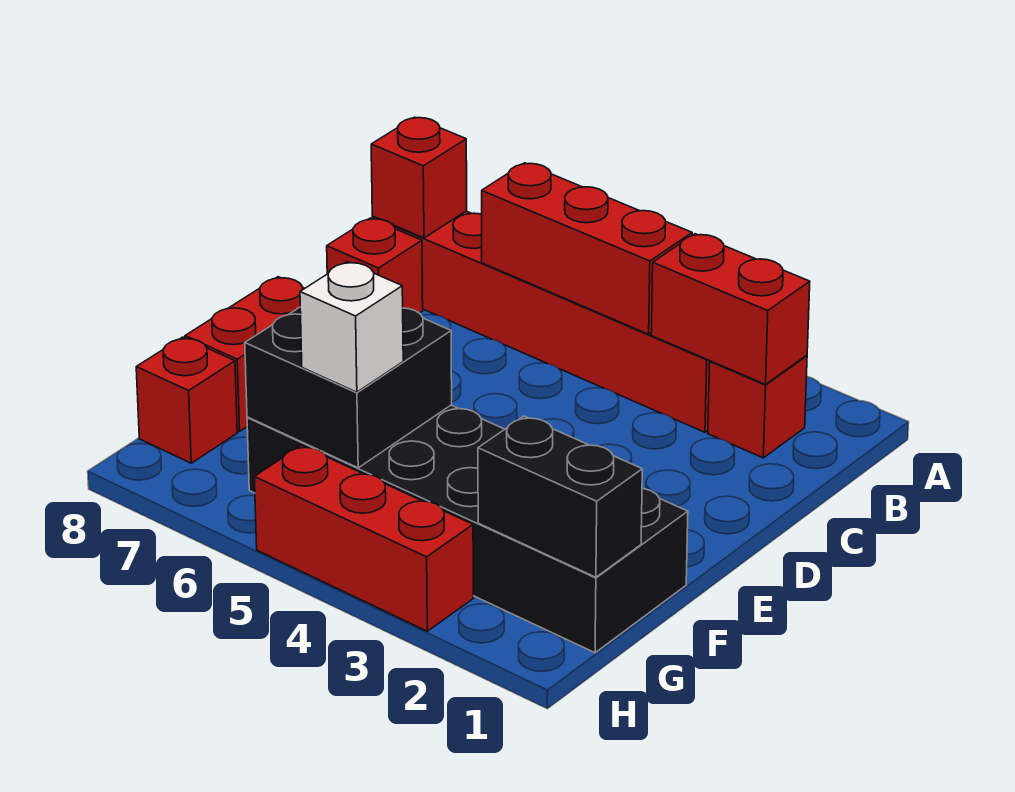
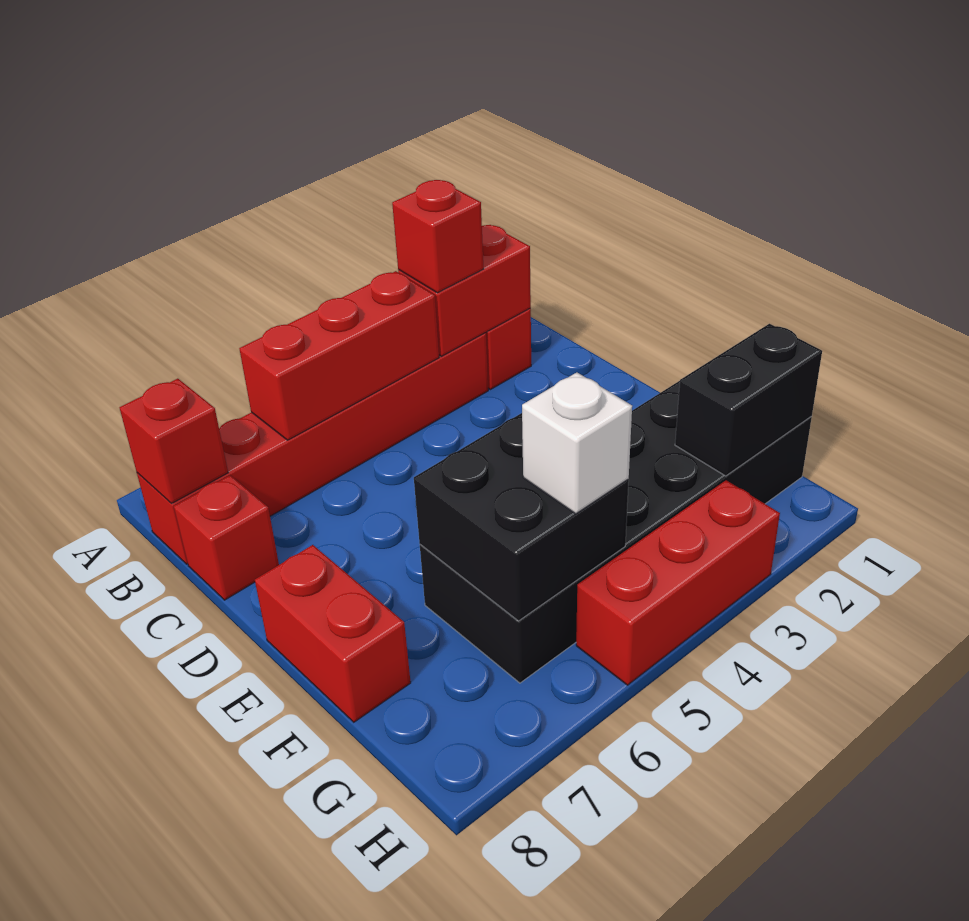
red brick G8 level 1 -> red brick B3 level 3

